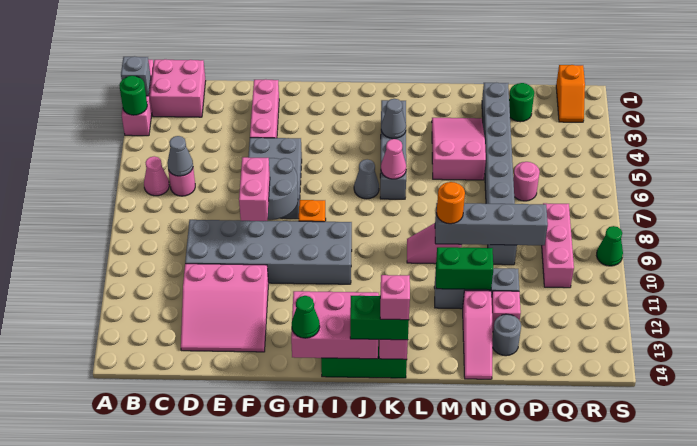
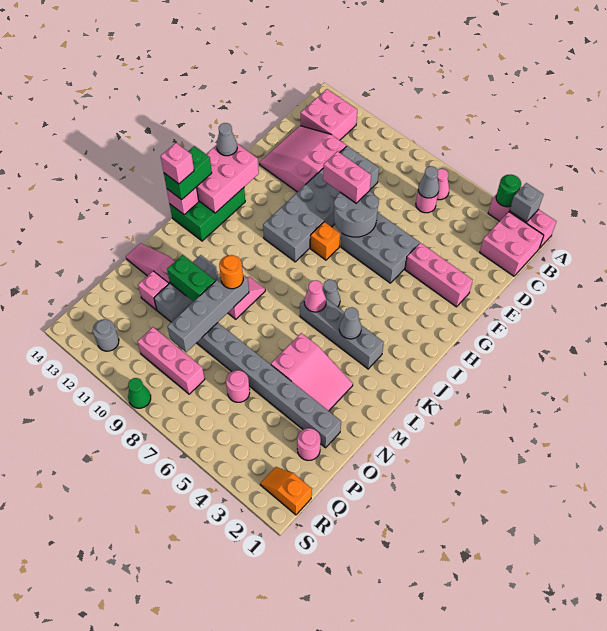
none -> pink brick B12:C13 level 1
green cone H14 level 3 -> grey cone H14 level 3
green brick M11:N11 level 2 -> green brick N10:N11 level 2
grey round brick O13 level 1 -> grey round brick R12 level 1
green round brick P2 level 1 -> pink round brick P2 level 1

